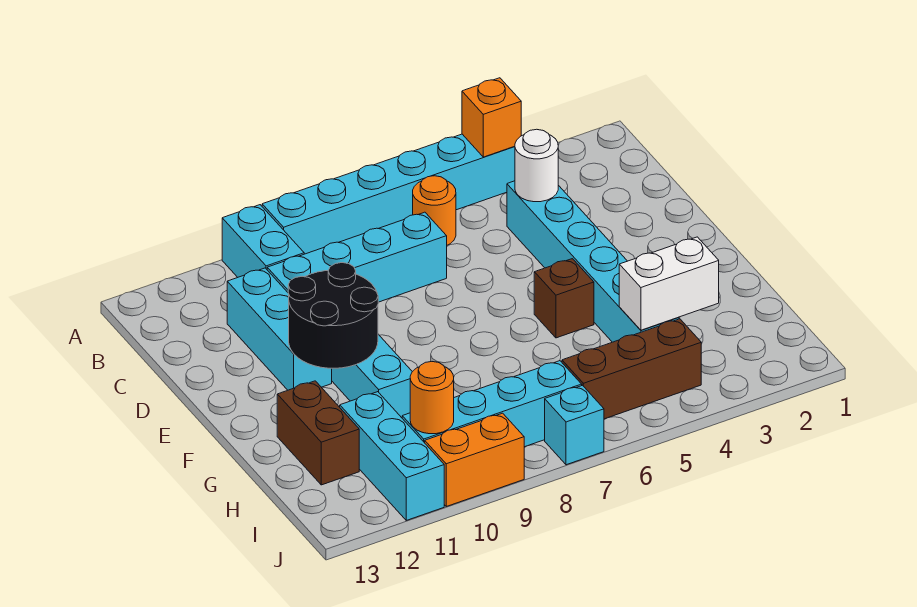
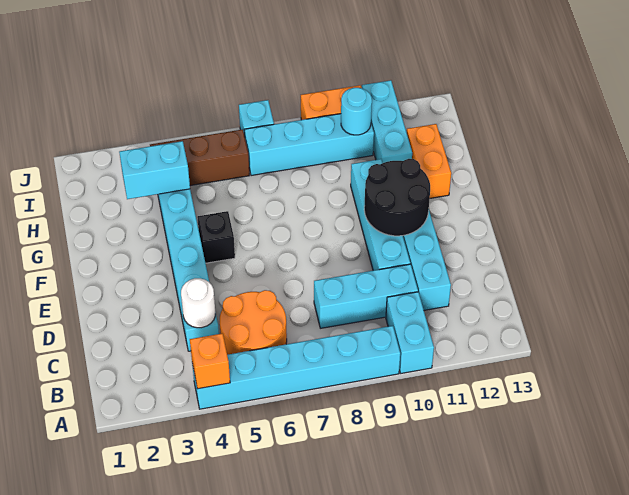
orange round brick B6 level 1 -> orange round brick B5:C6 level 1
cyan brick C7:C10 level 1 -> cyan brick C8:C10 level 1
brown brick F5 level 1 -> black brick F5 level 1
brown brick G12:H12 level 1 -> orange brick G12:H12 level 1
white brick H3:H4 level 2 -> cyan brick H3:H4 level 2
orange round brick I10 level 2 -> cyan round brick I10 level 2

